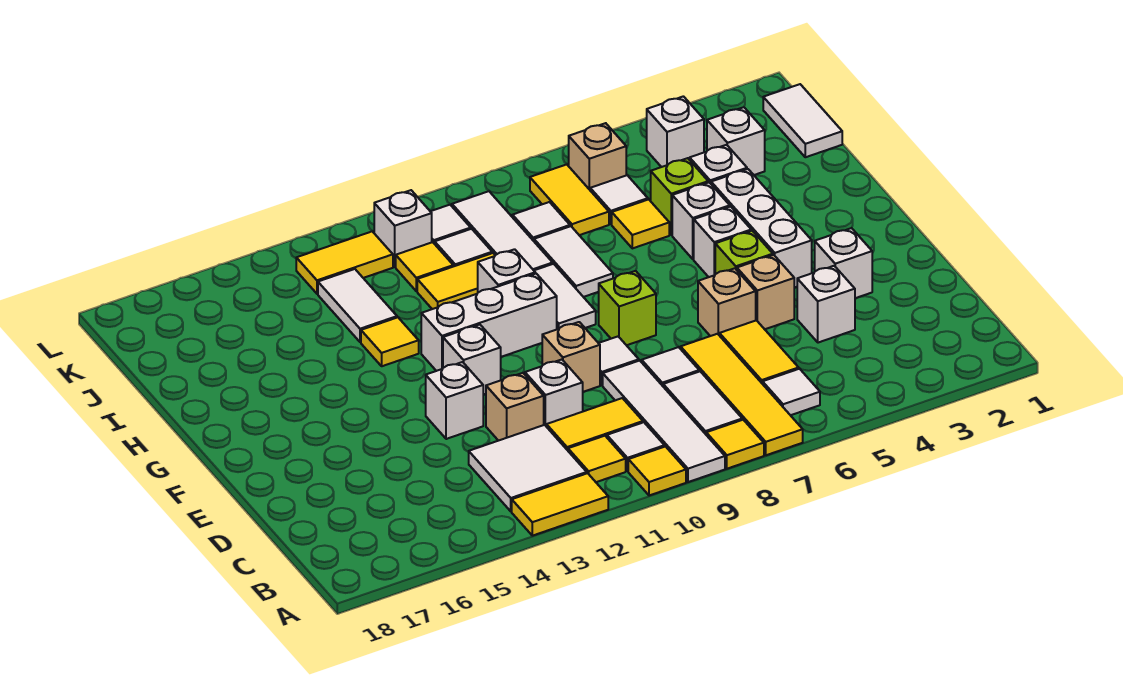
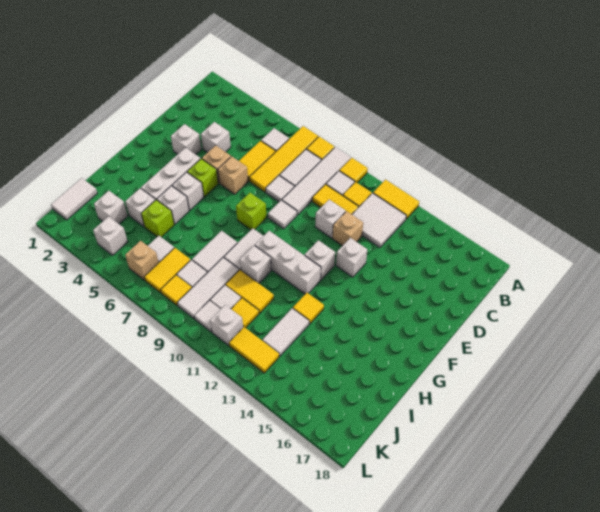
tan brick E10 level 1 -> none
yellow tile I6 level 1 -> yellow tile K8 level 1

